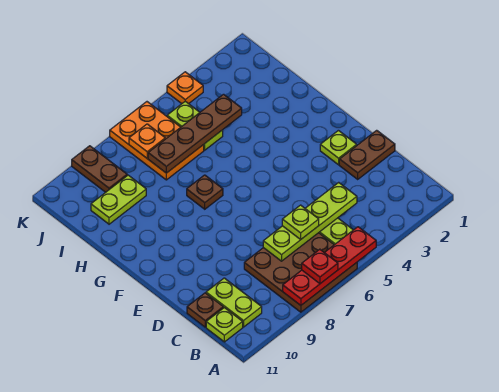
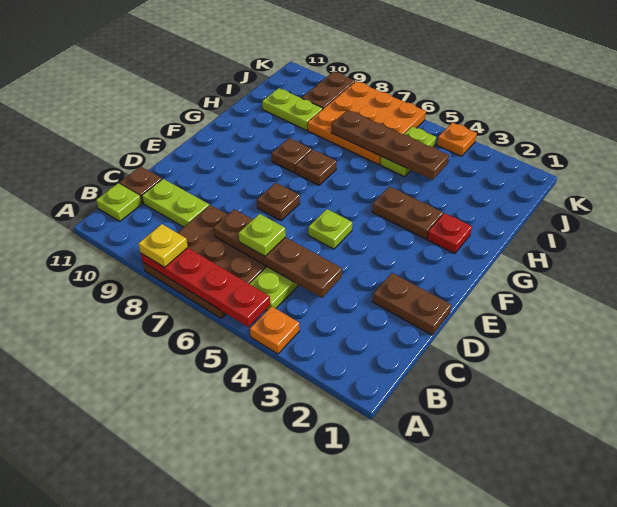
red plate A7 level 3 -> red plate G2 level 1
none -> yellow plate A8 level 3
lime plate B10:C10 level 1 -> lime plate C9:C10 level 1
lime plate C4:C7 level 2 -> brown plate C4:C7 level 2
lime plate E2 level 1 -> lime plate E5 level 1
none -> brown plate E7 level 1
none -> brown plate G3:G4 level 1
none -> brown plate G8 level 1
orange plate I6:K7 level 1 -> orange plate I6:K8 level 1
orange plate J7 level 2 -> orange plate A4 level 1

